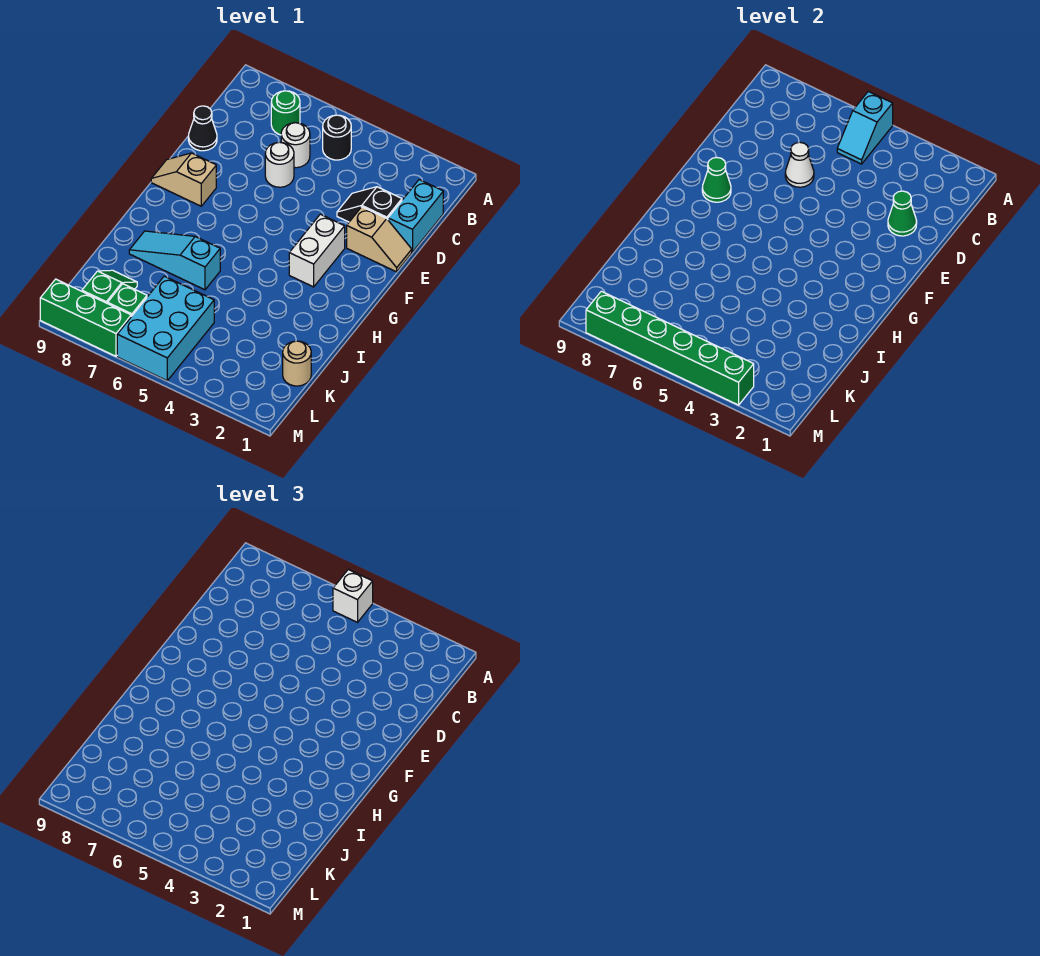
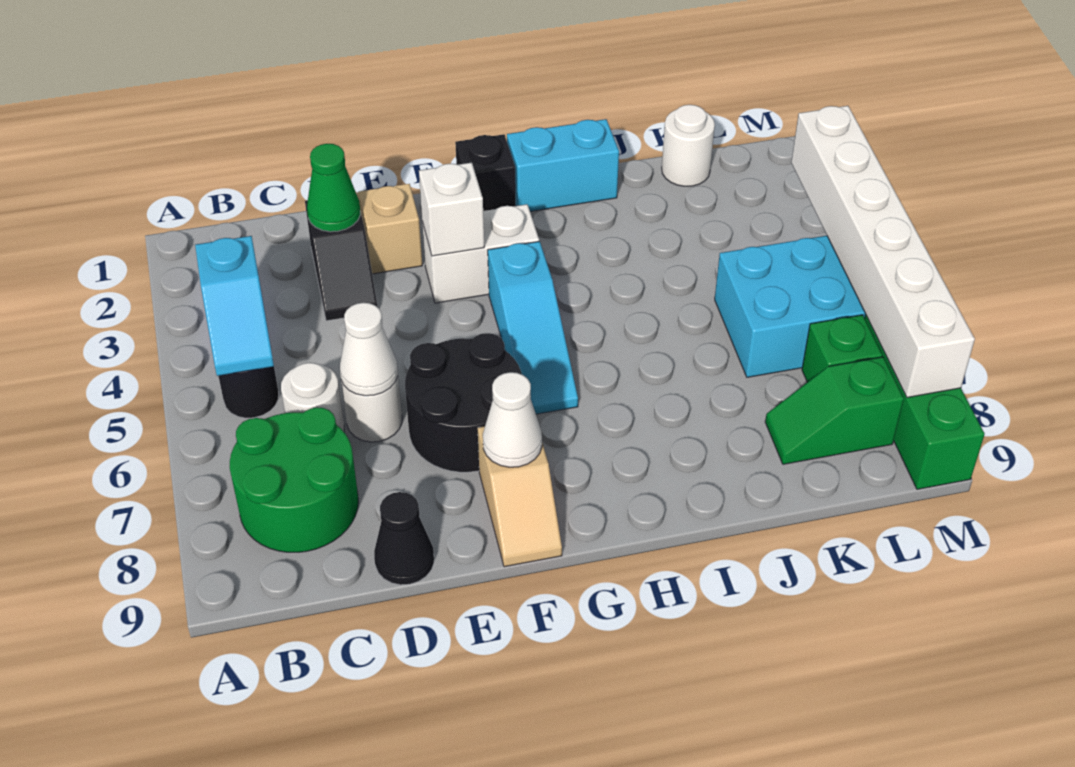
cyan slope A5:B5 level 2 top A -> cyan slope B4:B5 level 2 top 4
white brick A5 level 3 -> white brick F3 level 2
green round brick B7 level 1 -> green round brick B7:C8 level 1
cyan brick C1:D1 level 1 -> cyan brick H1:I1 level 1
none -> black round brick E6:F7 level 1
green cone F8 level 2 -> white cone F8 level 2
none -> black brick G1 level 1
cyan slope I6:I8 level 1 top 6 -> cyan slope G4:G6 level 1 top 4
tan round brick K1 level 1 -> white round brick K1 level 1
green brick M3:M8 level 2 -> white brick M3:M8 level 2

